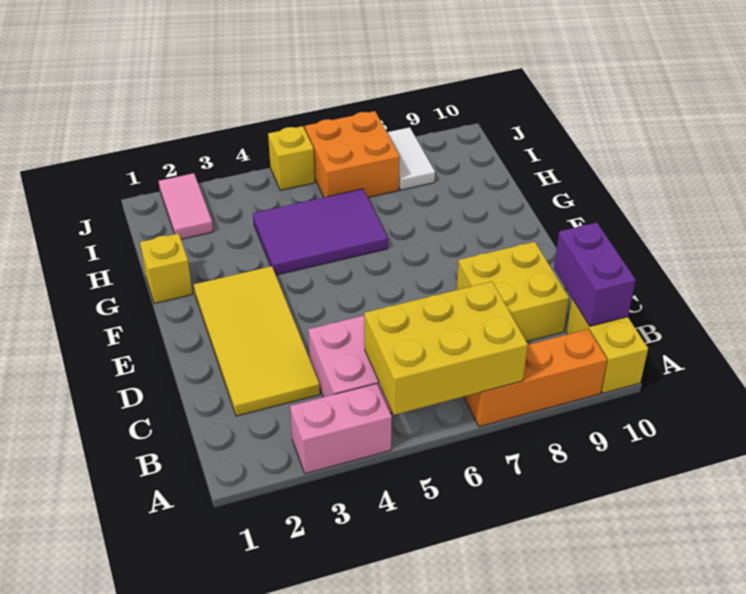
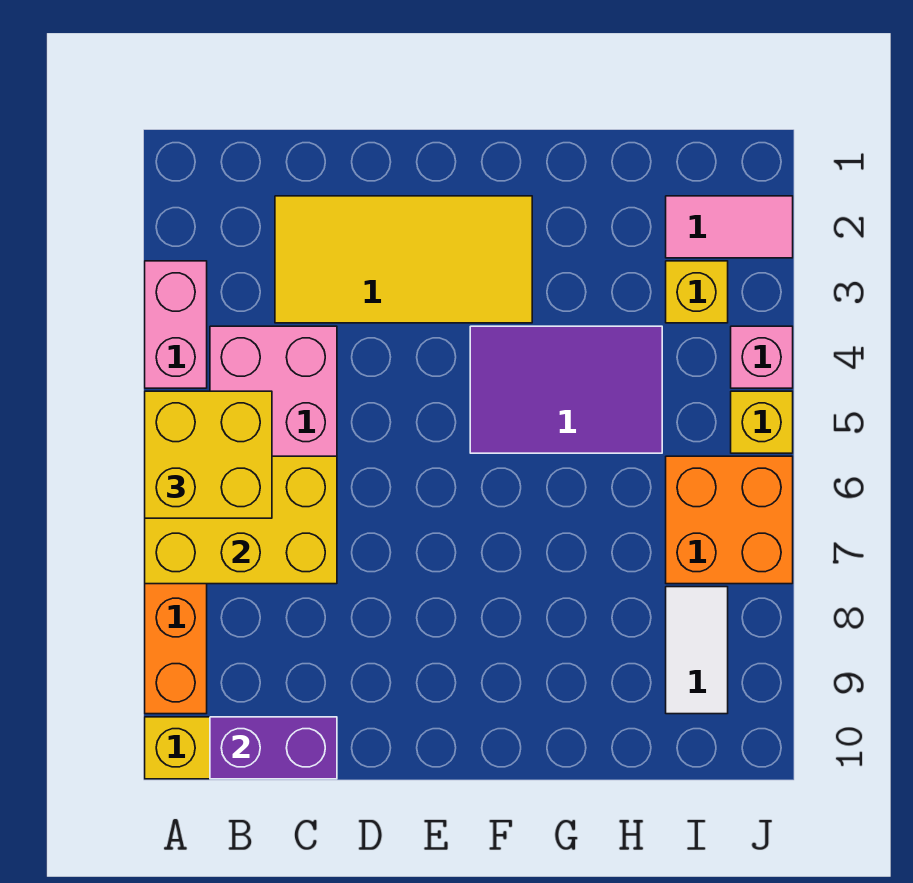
yellow brick A5:B7 level 2 -> yellow brick A6:C7 level 2
yellow brick C8:D9 level 1 -> yellow brick A5:B6 level 3
yellow brick G1 level 1 -> yellow brick I3 level 1
purple tile G4:H6 level 1 -> purple tile F4:H5 level 1
white tile I8:J8 level 1 -> white tile I8:I9 level 1
none -> pink brick J4 level 1

